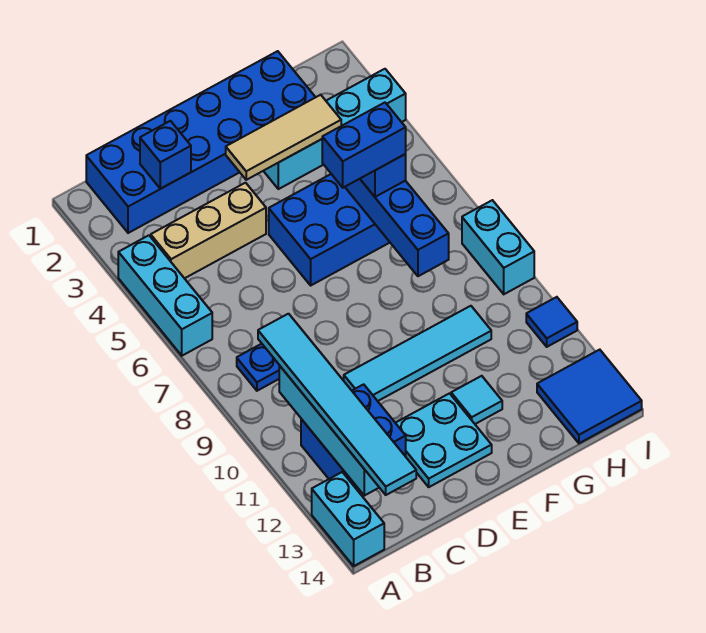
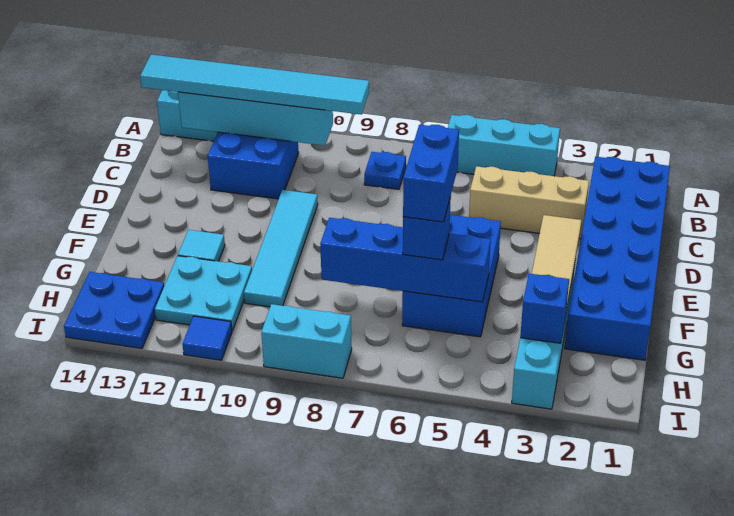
tan brick B4:D4 level 1 -> tan brick C3:C5 level 1
blue brick C2 level 2 -> blue brick H3 level 2
cyan plate D12:E13 level 1 -> cyan plate G11:H12 level 1
blue tile H13:I14 level 1 -> blue plate H13:I14 level 1

